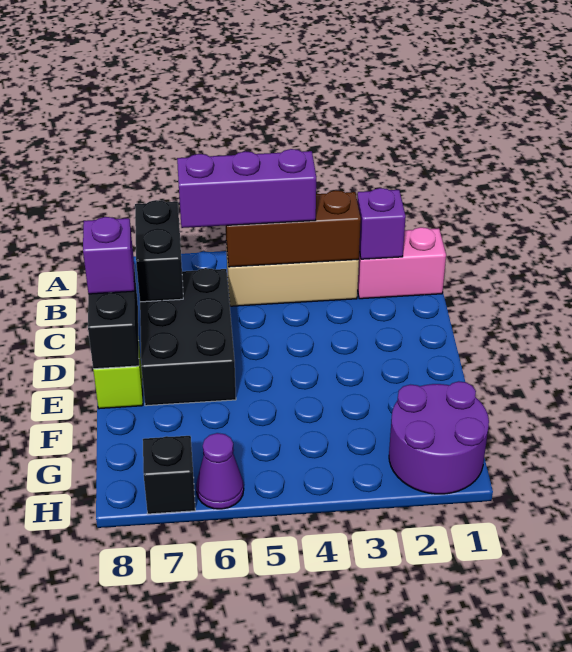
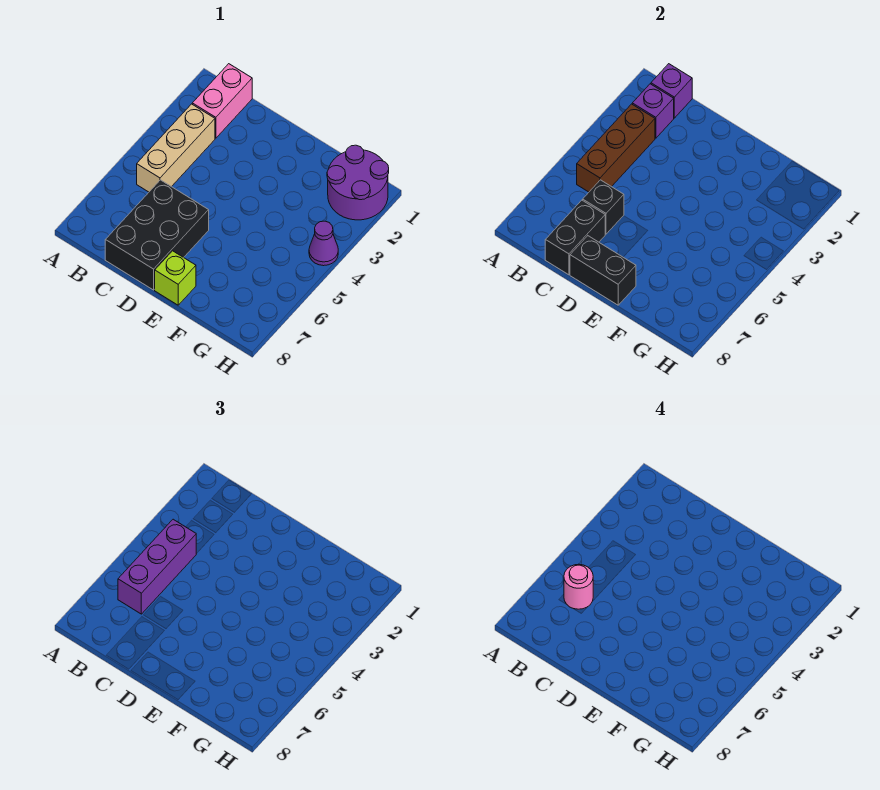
none -> pink round brick B6 level 4
black brick B7:C7 level 2 -> black brick C7:C8 level 2
black brick C6:E7 level 1 -> black brick C6:D8 level 1
purple brick D8 level 3 -> purple brick B1 level 2
purple cone H6 level 1 -> purple cone H4 level 1
black brick H7 level 1 -> black brick C6 level 2

